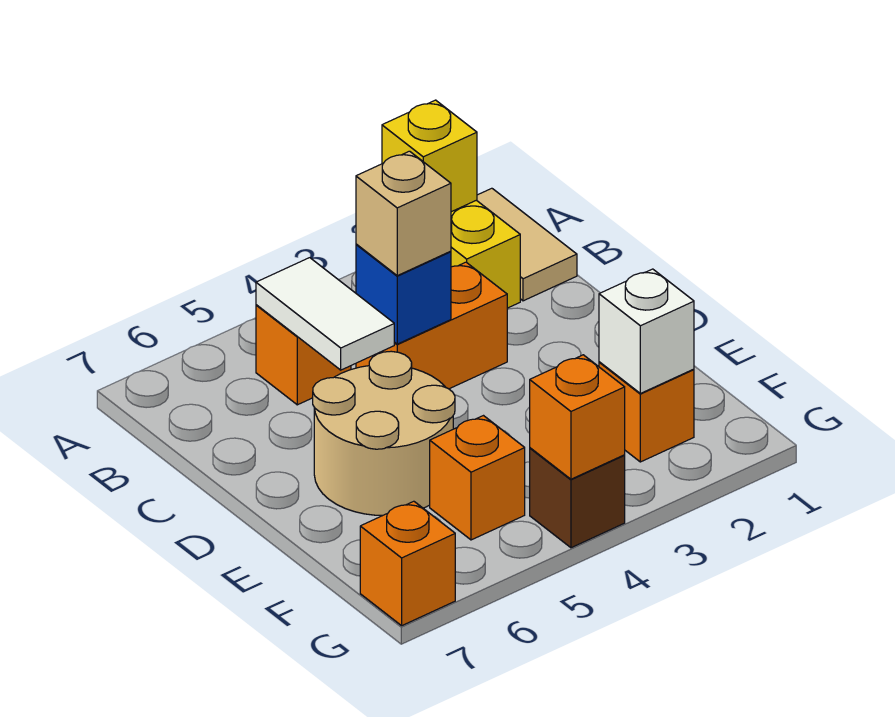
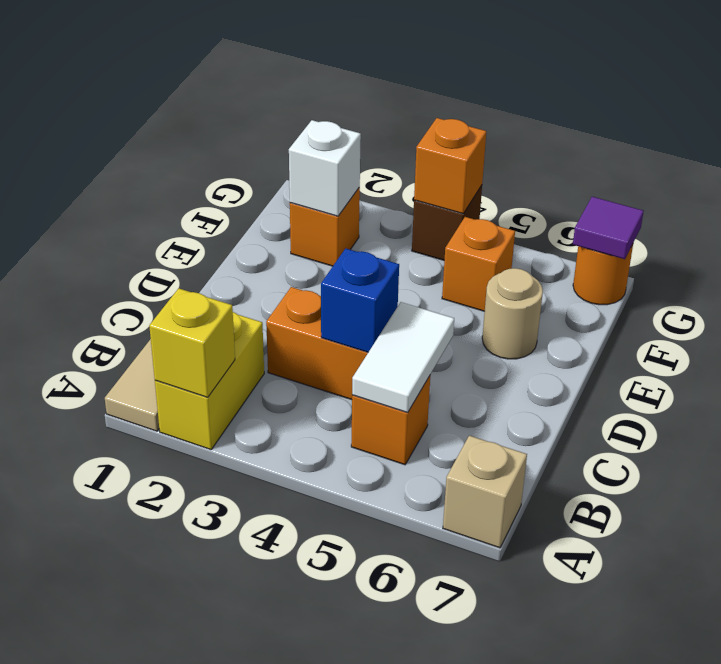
tan brick C4 level 3 -> tan brick A7 level 1
tan round brick D5:E6 level 1 -> tan round brick E6 level 1
orange brick G7 level 1 -> orange round brick G7 level 1
none -> purple tile G7 level 2

